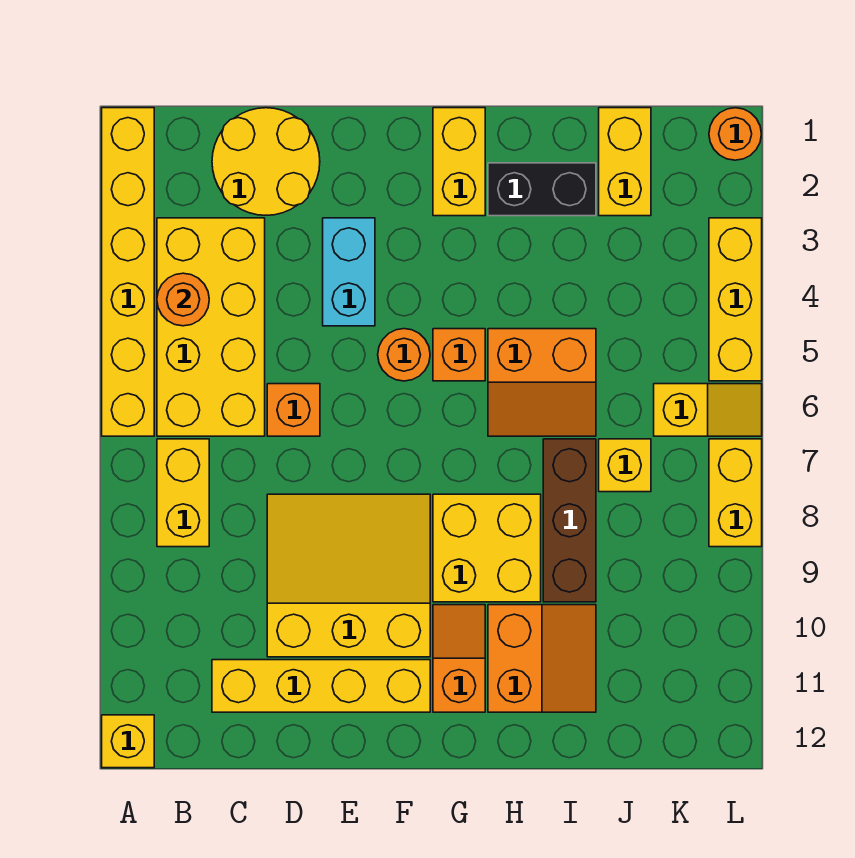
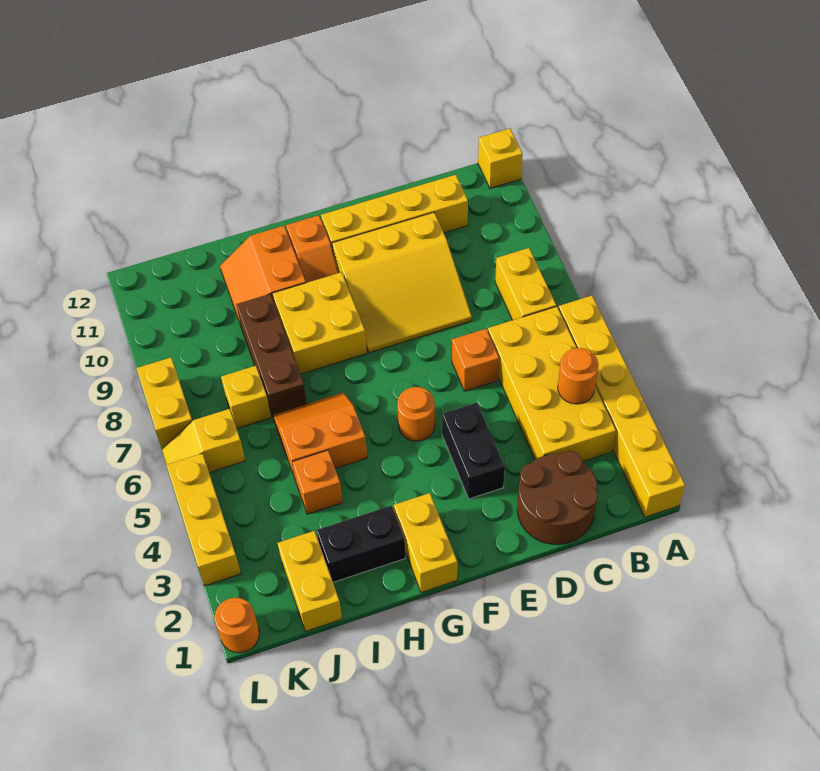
yellow round brick C1:D2 level 1 -> brown round brick C1:D2 level 1
cyan brick E3:E4 level 1 -> black brick E3:E4 level 1
orange brick G5 level 1 -> orange brick I4 level 1

